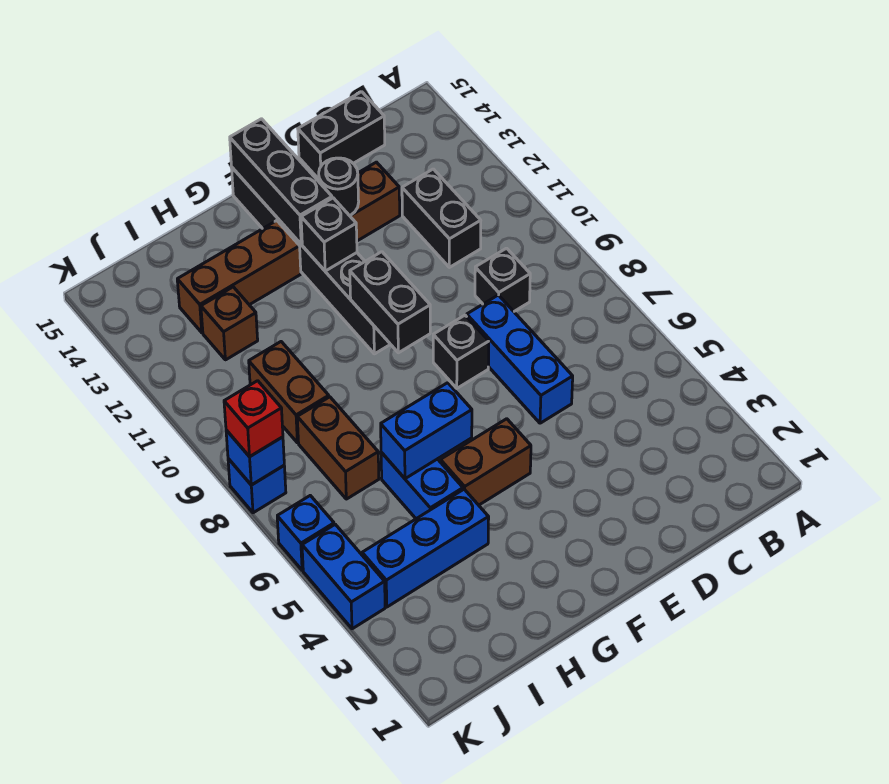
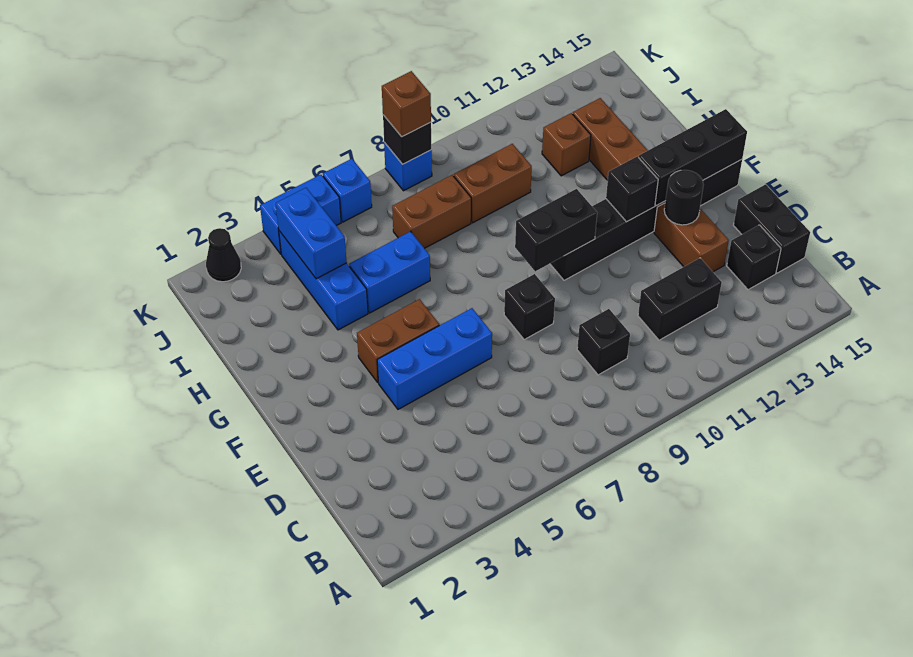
none -> black brick C14 level 1
blue brick D6:D8 level 1 -> blue brick E4:E6 level 1
brown brick F5:G5 level 1 -> brown brick F4:F5 level 1
blue brick G6:H6 level 2 -> blue brick I4:J4 level 2
none -> black cone K2 level 1
blue brick K8 level 2 -> black brick K8 level 2
red brick K8 level 3 -> brown brick K8 level 3

